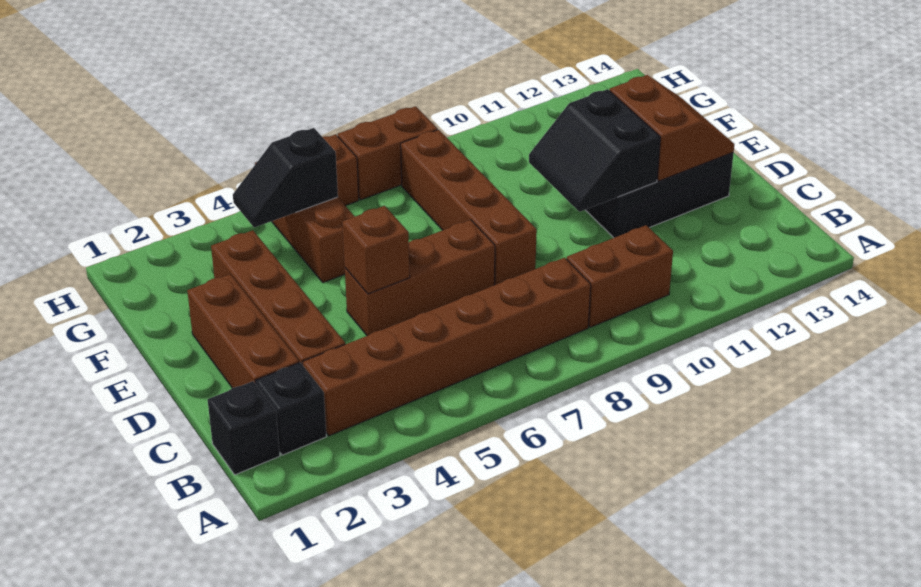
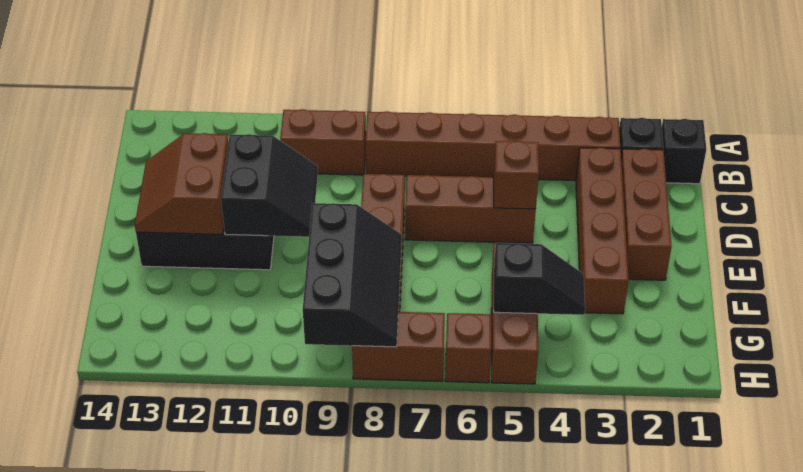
none -> black slope F8:H9 level 2 top 9

